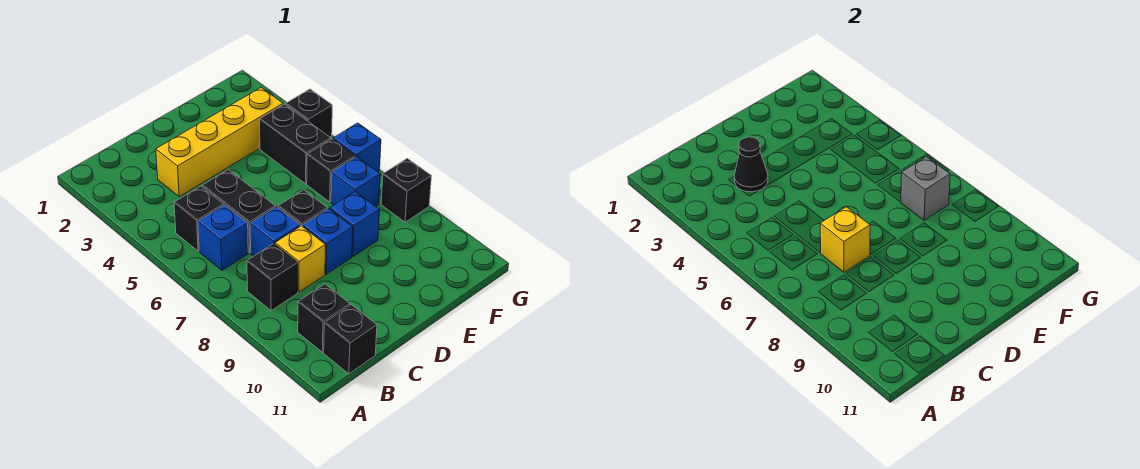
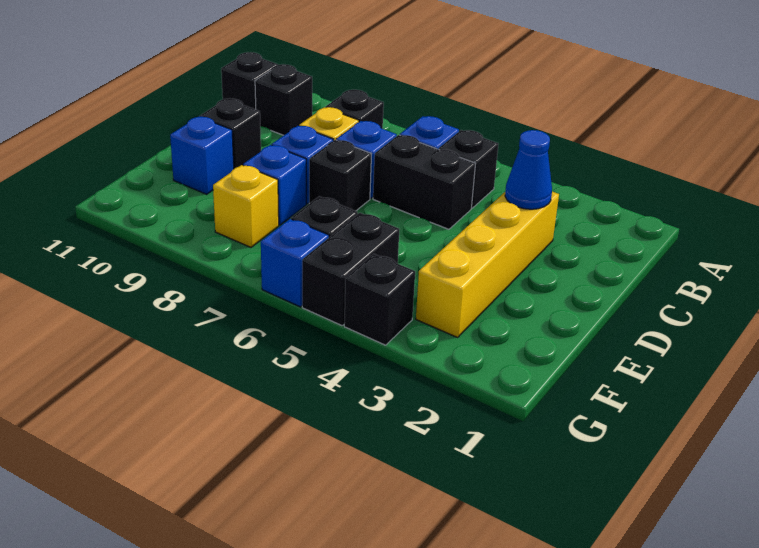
black cone C3 level 2 -> blue cone C3 level 2
yellow brick C7 level 2 -> yellow brick F8 level 1
black brick F4:F5 level 1 -> black brick F5:G5 level 1
blue brick F7 level 1 -> blue brick E10 level 1
grey brick F7 level 2 -> none
black brick G8 level 1 -> black brick D10 level 1

